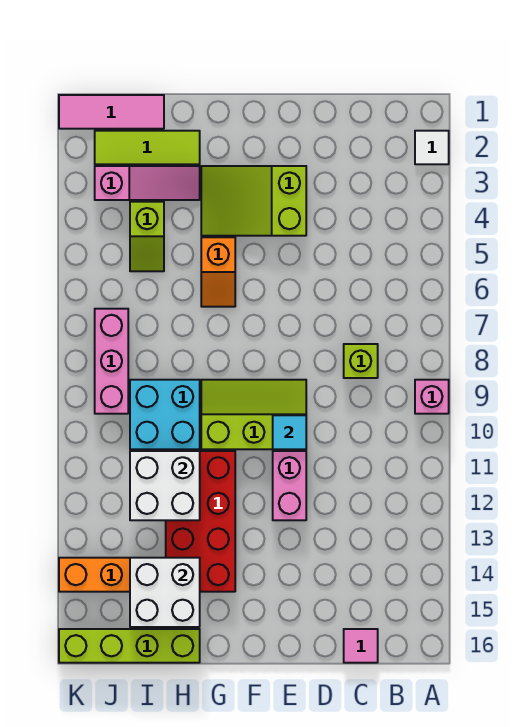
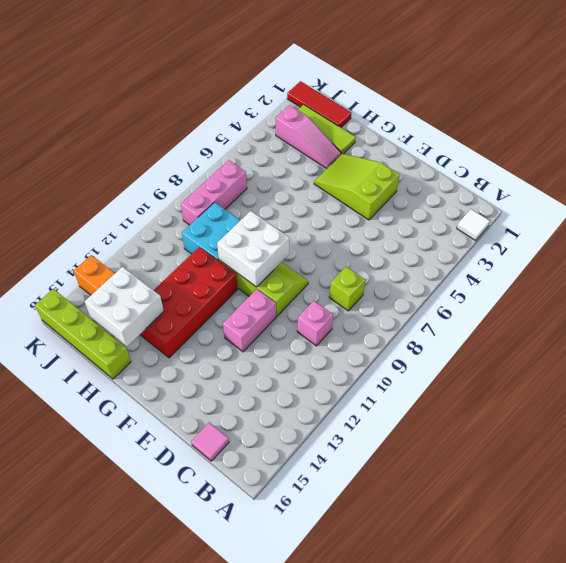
pink brick A9 level 1 -> pink brick C10 level 1
cyan tile E10 level 2 -> none
orange slope G5:G6 level 1 top 5 -> none
white brick H11:I12 level 2 -> white brick F9:G10 level 2
pink tile I1:K1 level 1 -> red tile I1:K1 level 1
lime slope I4:I5 level 1 top 4 -> none

